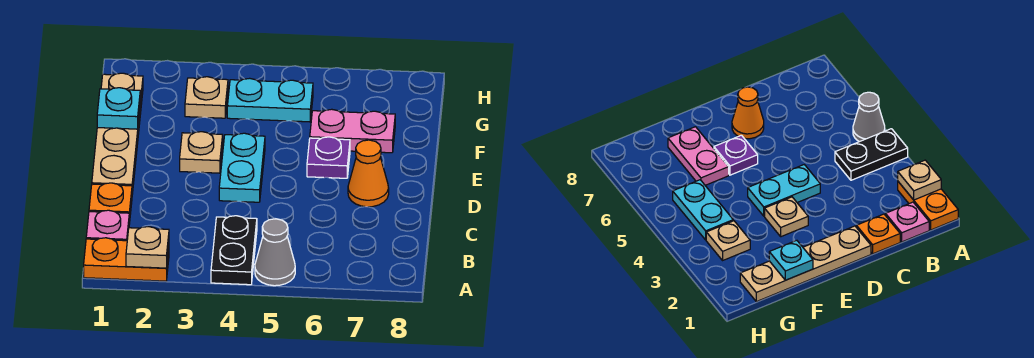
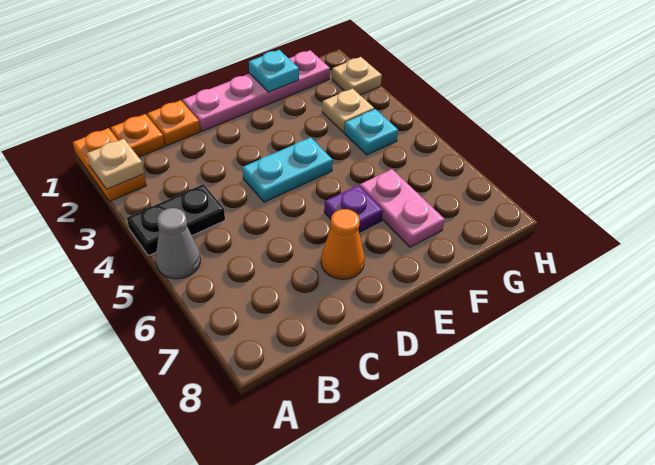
pink plate B1 level 1 -> orange plate B1 level 1
tan plate D1:G1 level 1 -> pink plate D1:G1 level 1
tan plate E3 level 1 -> tan plate H2 level 1
cyan plate G4:G5 level 1 -> cyan plate G4 level 1

